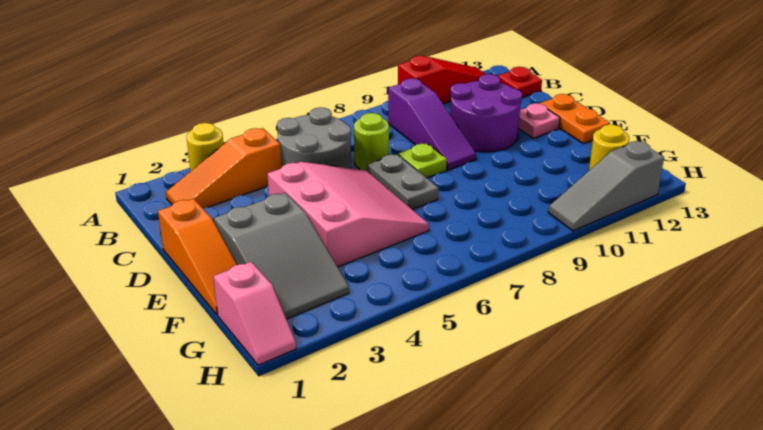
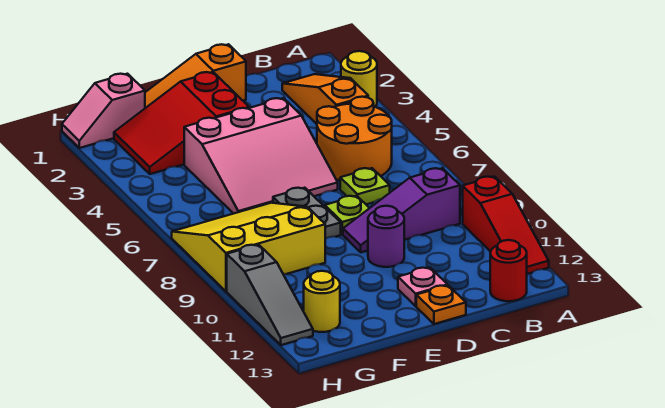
grey round brick B5:C6 level 1 -> orange round brick B5:C6 level 1
red plate B13 level 1 -> red round brick B13 level 1
lime round brick C7 level 1 -> lime plate C7 level 1
purple round brick C10:D11 level 1 -> purple round brick D10 level 1
grey plate D7:E7 level 1 -> grey plate E7:E8 level 1
orange plate D13:E13 level 1 -> orange plate D13 level 1
grey slope E2:G3 level 1 top E -> red slope E2:G3 level 1 top E
none -> yellow slope F7:H9 level 1 top 9
grey slope H10:H12 level 1 top 12 -> grey slope H10:H12 level 1 top 10

